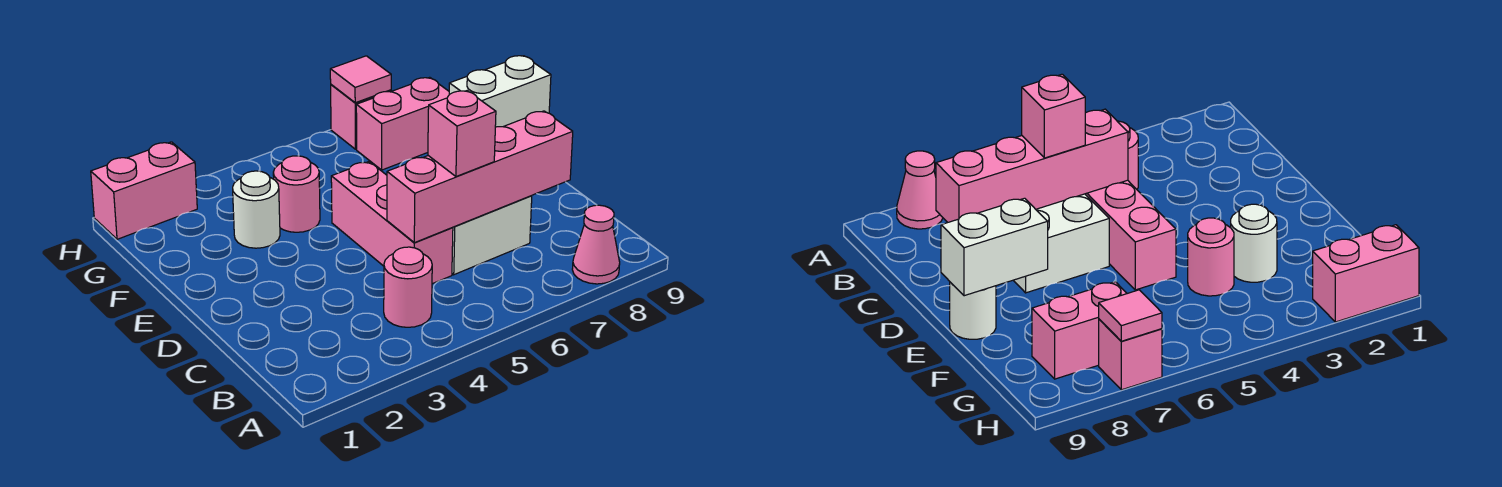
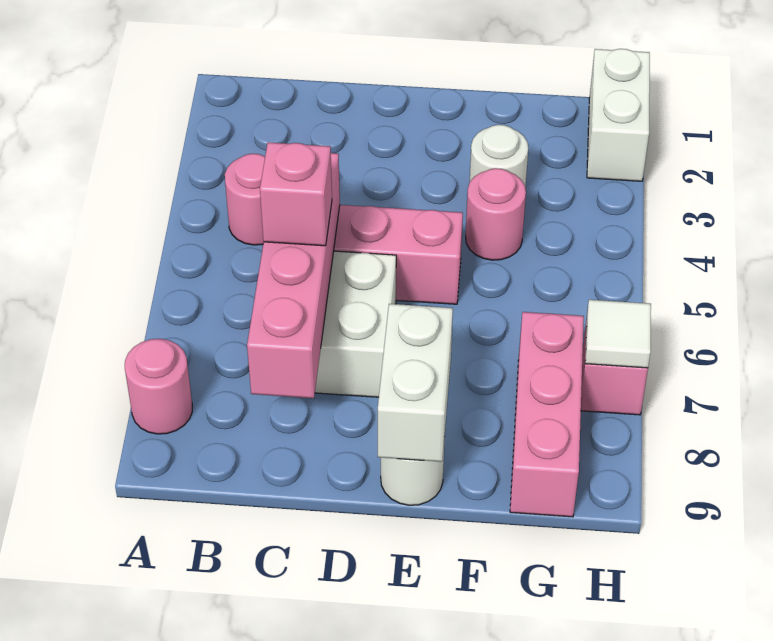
pink cone A8 level 1 -> pink round brick A8 level 1
pink brick G7:G8 level 1 -> pink brick G7:G9 level 1
pink brick H1:H2 level 1 -> white brick H1:H2 level 1
pink tile H7 level 2 -> white tile H7 level 2

